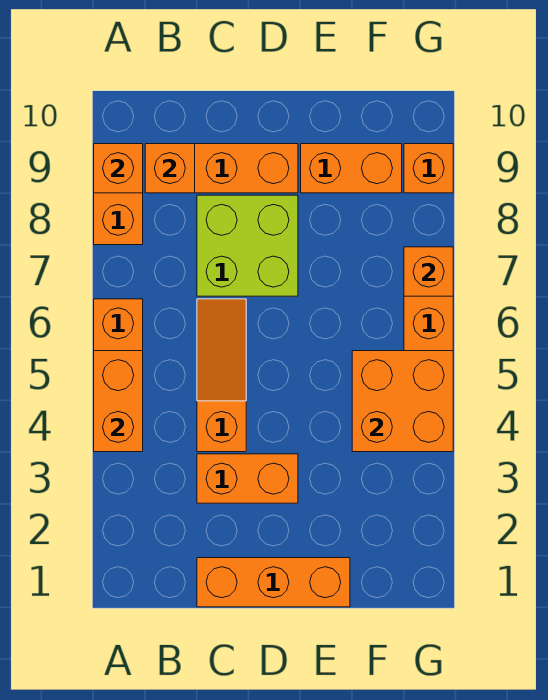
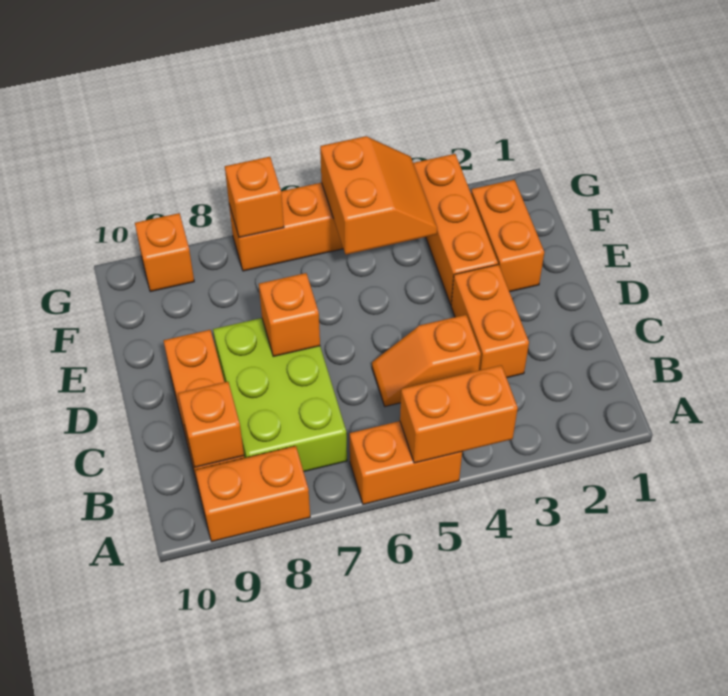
orange brick A9 level 2 -> orange brick D7 level 2
orange brick C1:E1 level 1 -> orange brick E3:G3 level 1
orange slope C4:C6 level 1 top 4 -> orange slope C4:C5 level 1 top 4
lime brick C7:D8 level 1 -> lime brick B7:D8 level 1
orange brick E9:F9 level 1 -> orange brick E2:F2 level 1
orange brick F4:G5 level 2 -> orange slope F4:G5 level 2 top 5

